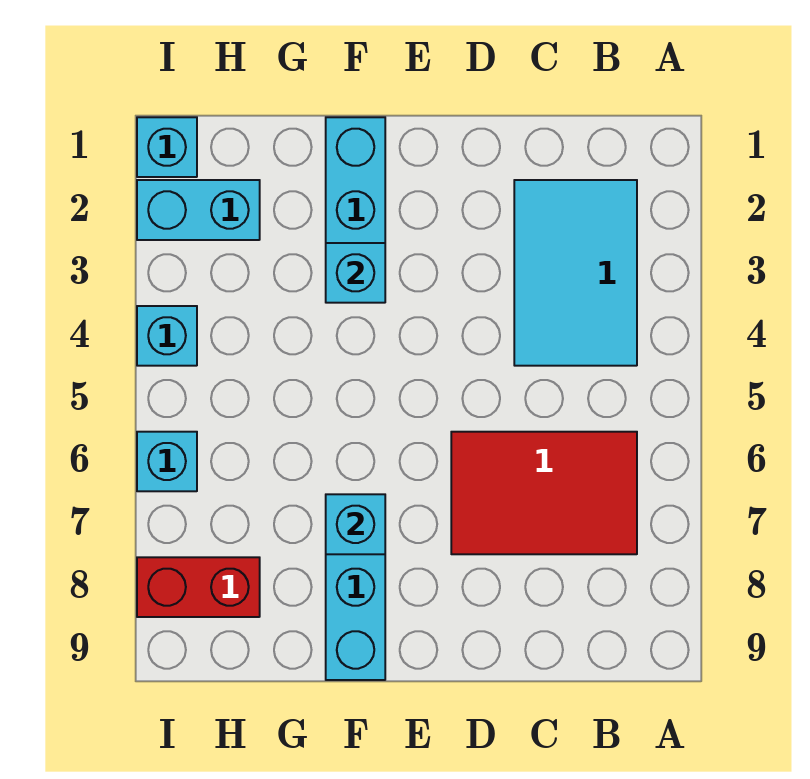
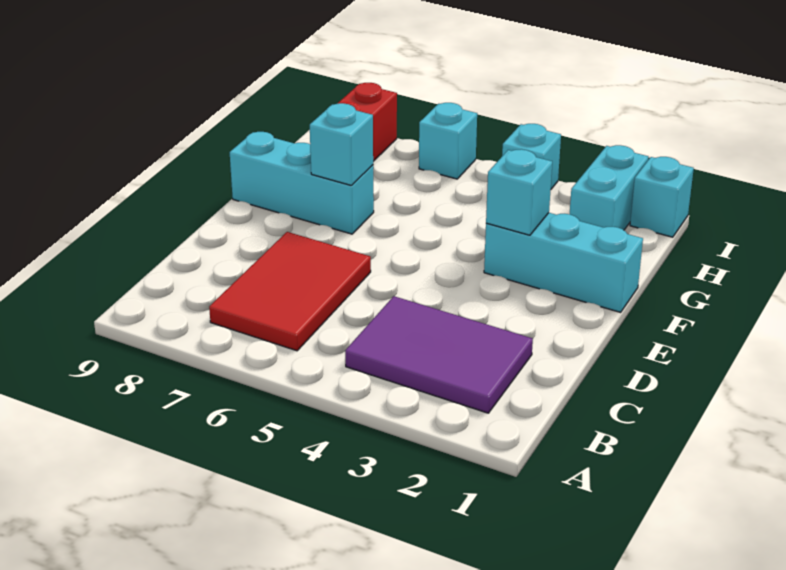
cyan tile B2:C4 level 1 -> purple tile B2:C4 level 1

